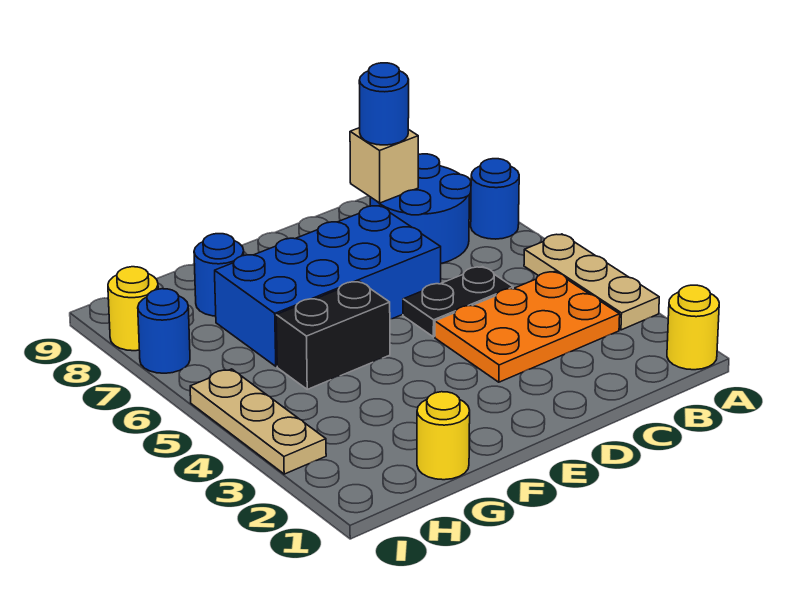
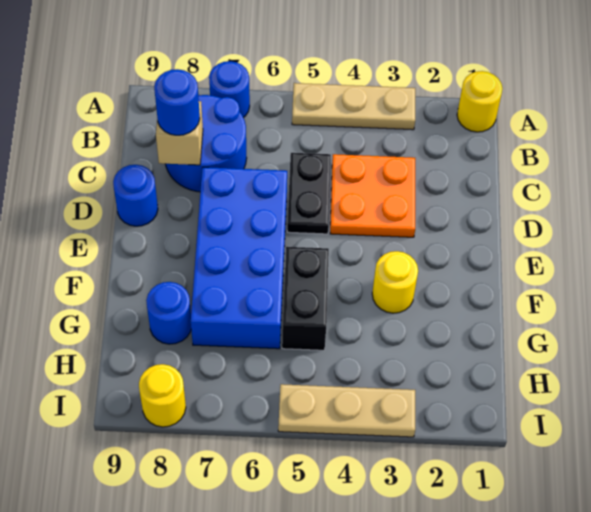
orange plate B3:D4 level 1 -> orange plate C3:D4 level 1
yellow round brick G1 level 1 -> yellow round brick F3 level 1
blue round brick I7 level 1 -> blue round brick D9 level 1

